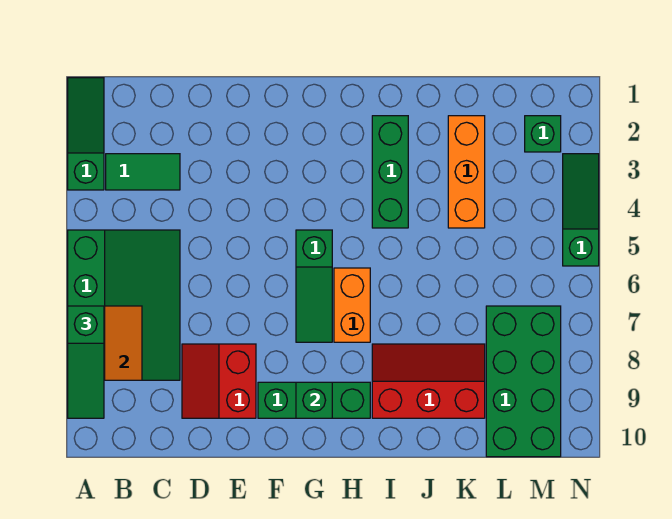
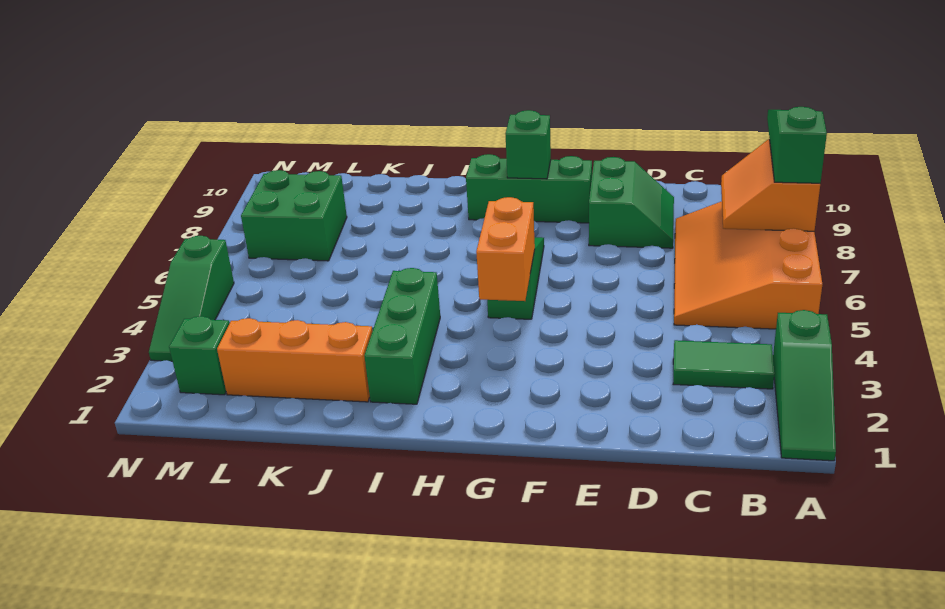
green slope A5:C8 level 1 top A -> orange slope A5:C8 level 1 top A
red slope D8:E9 level 1 top E -> green slope D8:E9 level 1 top E
orange brick H6:H7 level 1 -> orange brick G4:G5 level 2
red slope I8:K9 level 1 top 9 -> none
orange brick K2:K4 level 1 -> orange brick J2:L2 level 1
green brick L7:M10 level 1 -> green brick L7:M8 level 1

